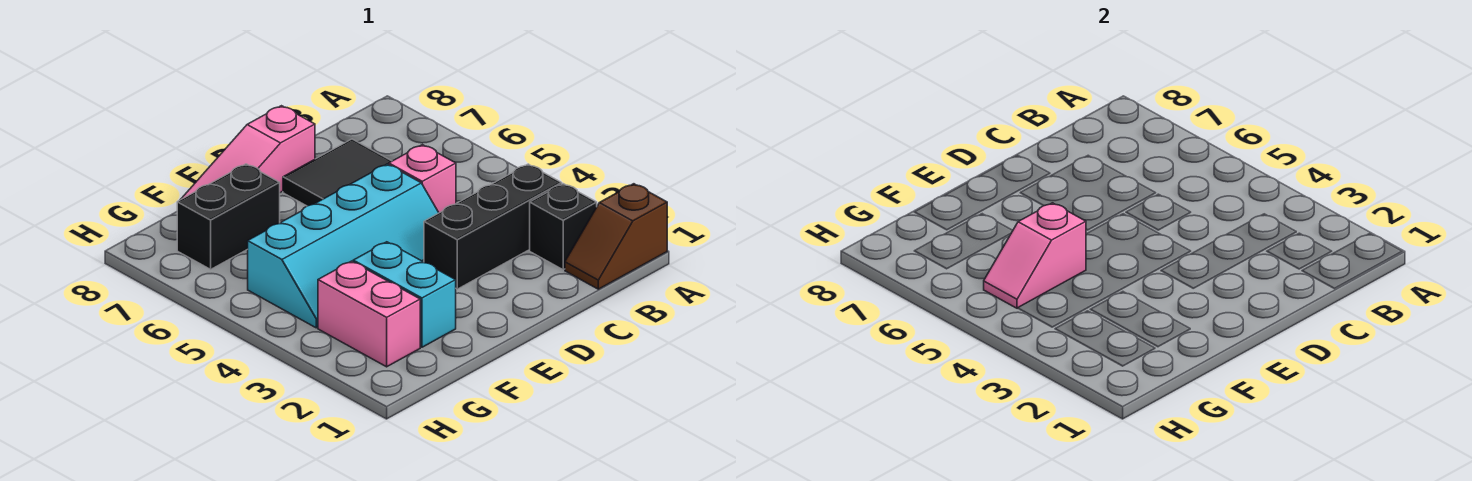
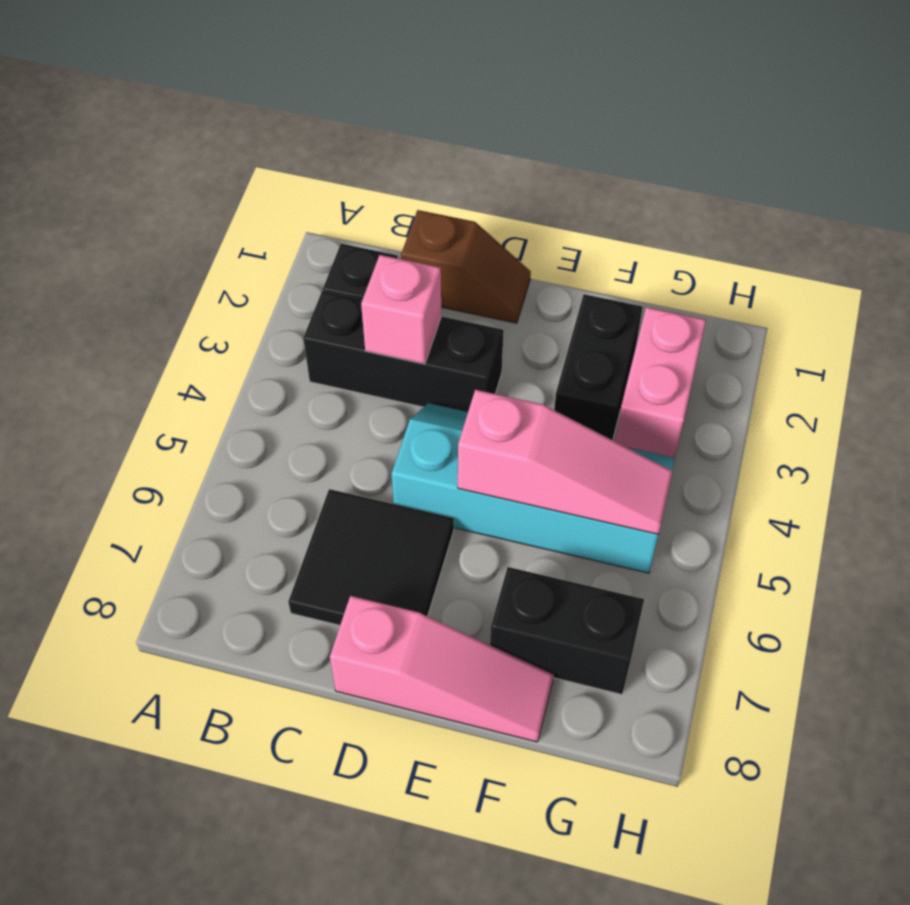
brown slope A1:B1 level 1 top A -> brown slope C1:D1 level 1 top C
pink brick C5 level 1 -> pink brick C3 level 2
cyan brick F2:F3 level 1 -> black brick F2:F3 level 1
pink slope F5:G5 level 2 top F -> pink slope E5:G5 level 2 top E

